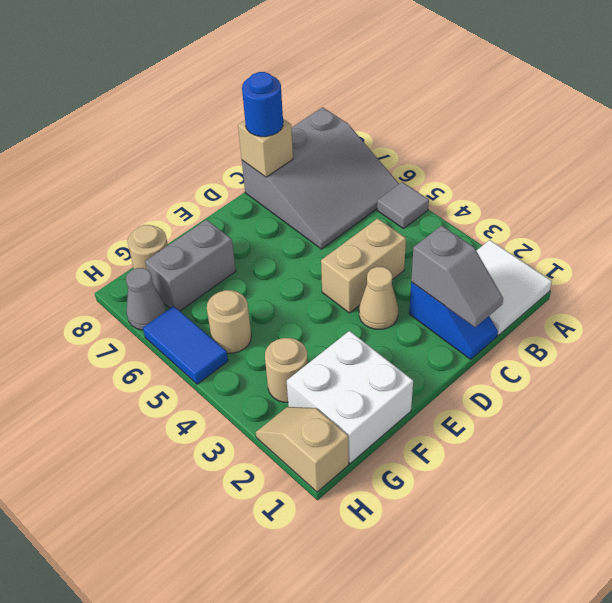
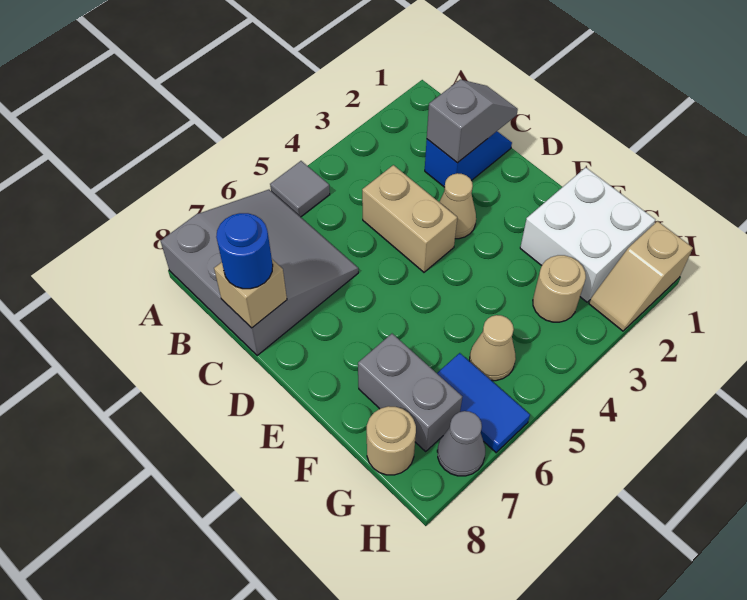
white tile A1:B2 level 1 -> none
tan round brick G5 level 1 -> tan cone G5 level 1
blue tile H5:H6 level 1 -> blue tile G6:H6 level 1

